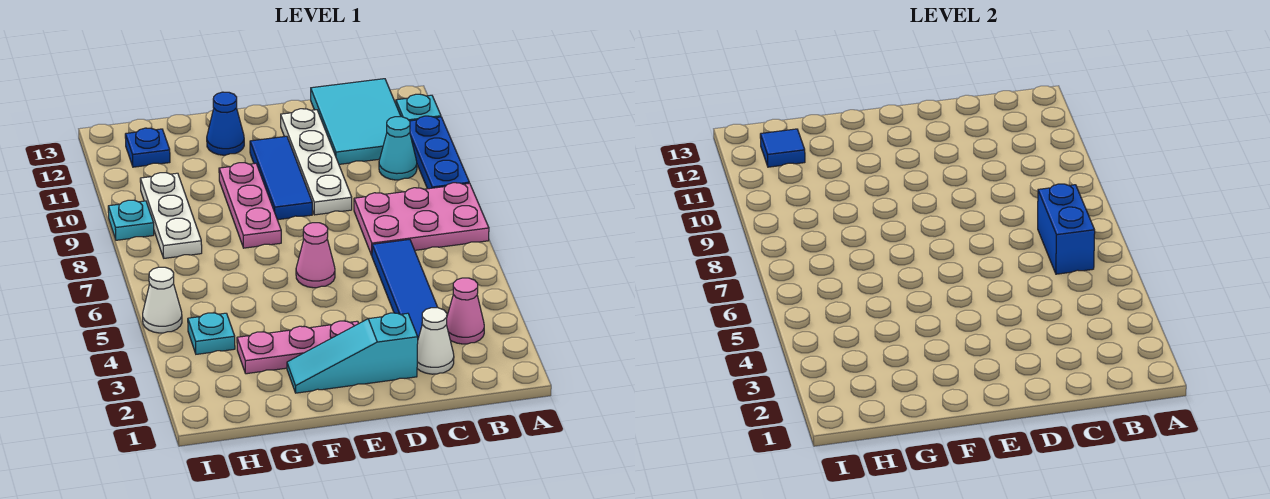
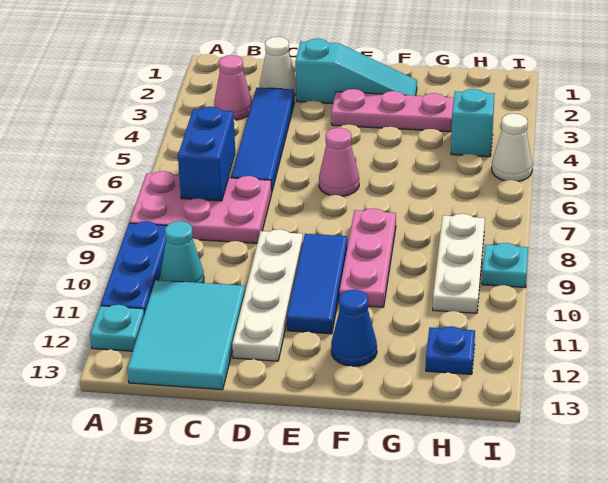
cyan plate H4 level 1 -> cyan brick H4 level 1
blue tile H12 level 2 -> none

